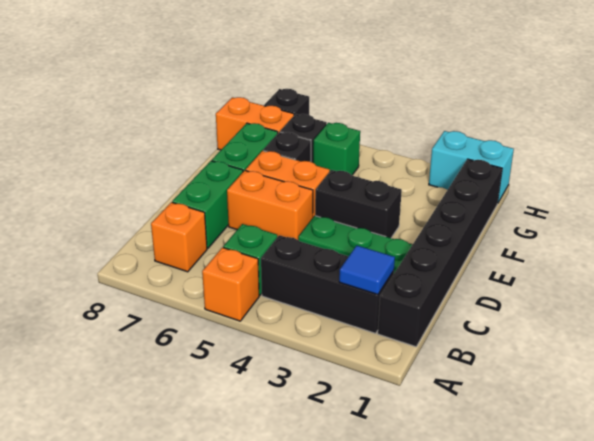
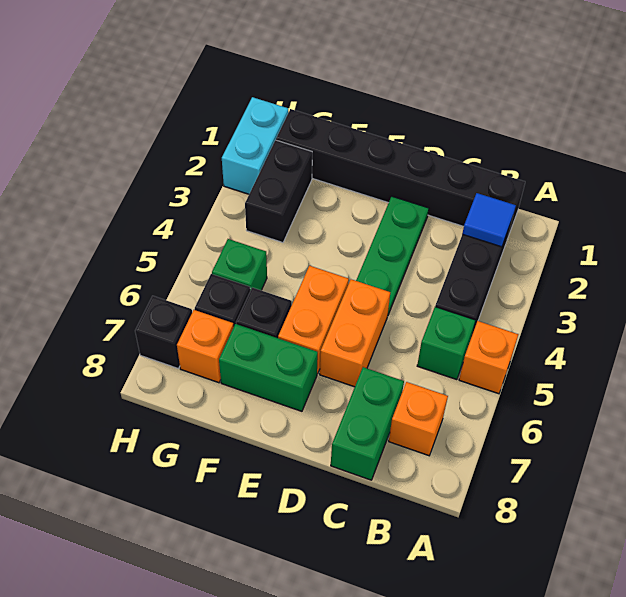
green brick C7:D7 level 1 -> green brick C7:C8 level 1
black brick E3:E4 level 1 -> black brick G2:G3 level 1
orange brick G7:G8 level 1 -> orange brick G7 level 1

